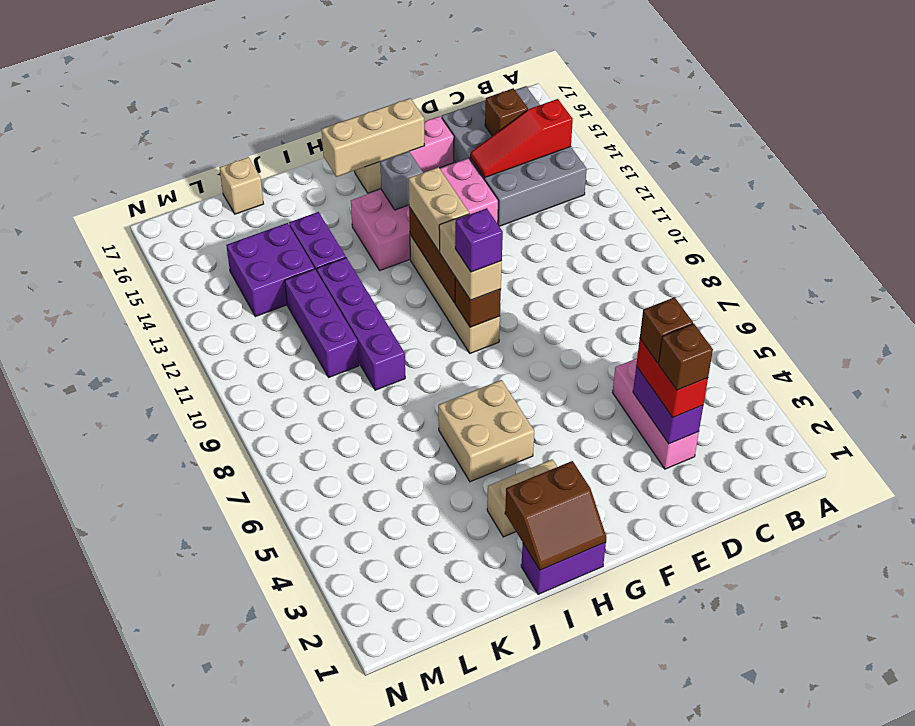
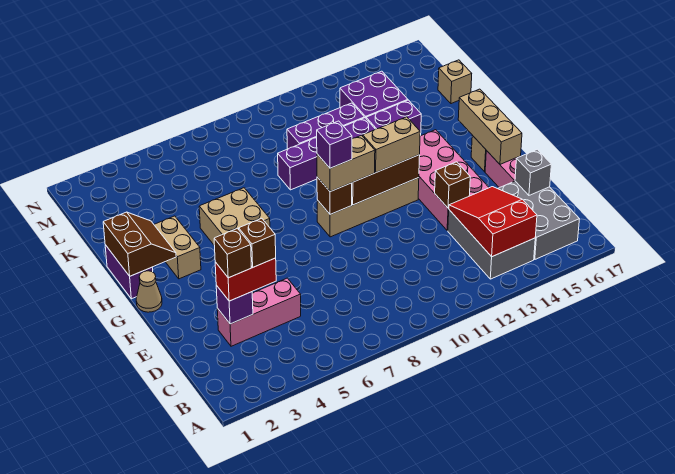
red slope B14:D14 level 2 top B -> red slope B13:D14 level 2 top B
brown brick C15 level 2 -> brown brick E13 level 2
purple brick D3:D4 level 2 -> purple brick D3 level 2
none -> tan cone G1 level 1
grey brick G14 level 2 -> grey brick D16 level 2
brown slope H1:I2 level 2 top 2 -> brown slope H1:I2 level 2 top 1

